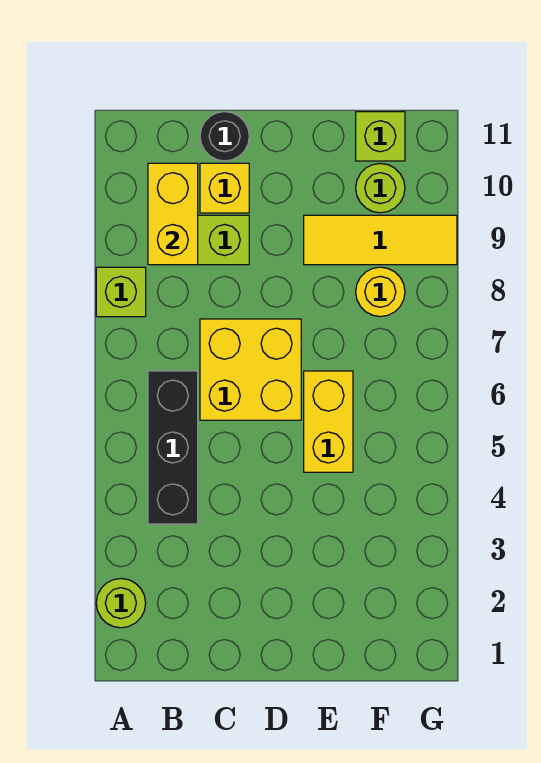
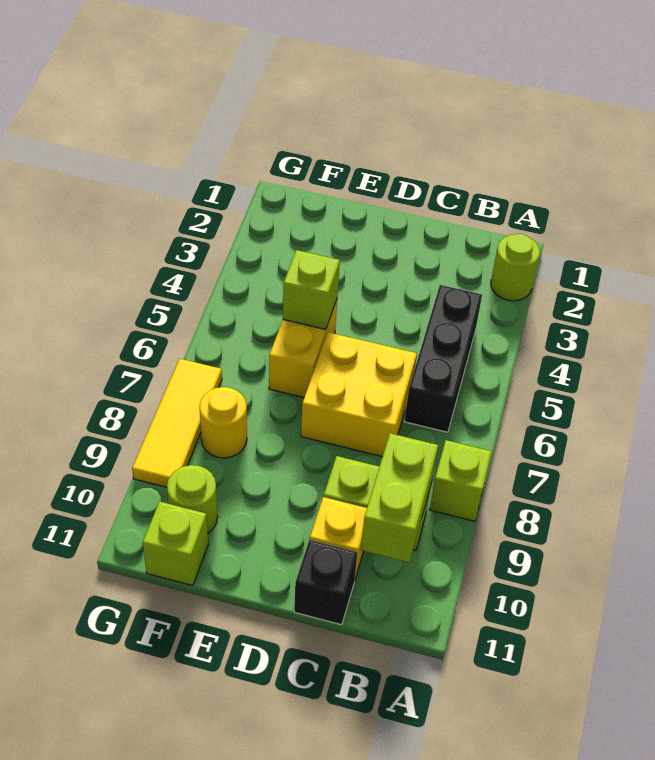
yellow brick B9:B10 level 2 -> lime brick B9:B10 level 2
black round brick C11 level 1 -> black brick C11 level 1
none -> lime brick E5 level 2
yellow tile E9:G9 level 1 -> yellow tile G7:G9 level 1

